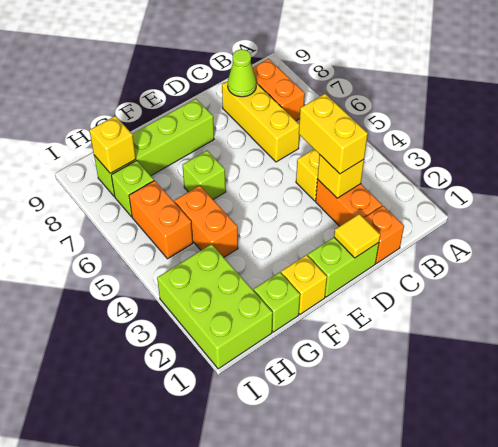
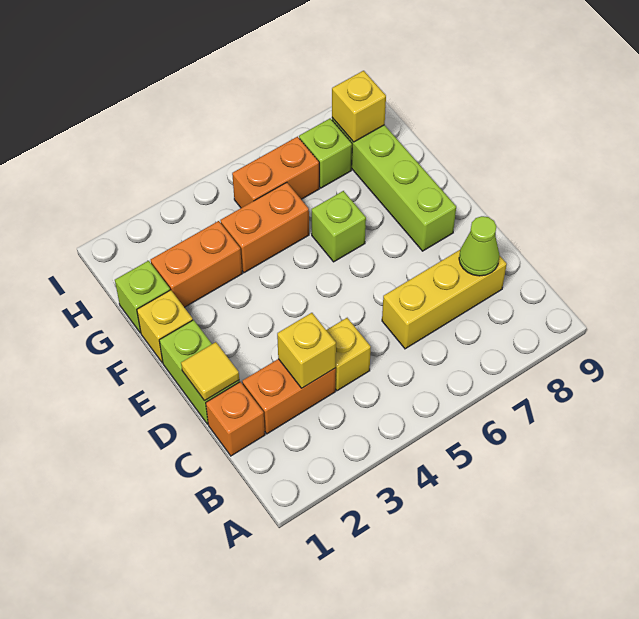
orange brick B7:B8 level 1 -> orange brick G2:G3 level 1
yellow brick C3:C4 level 3 -> none
lime brick H1:I3 level 1 -> none

